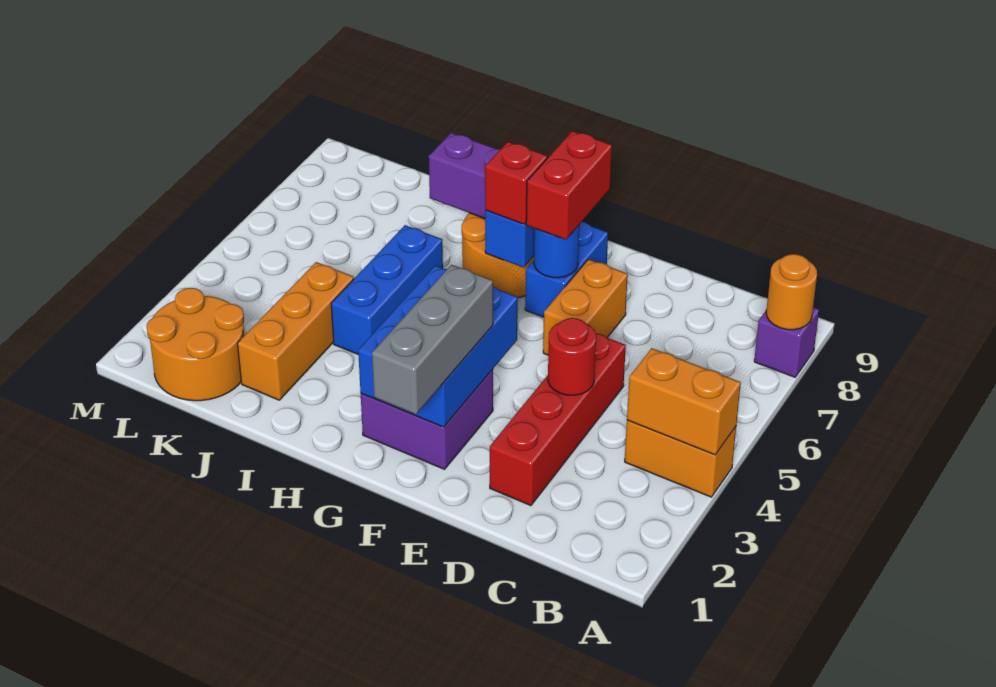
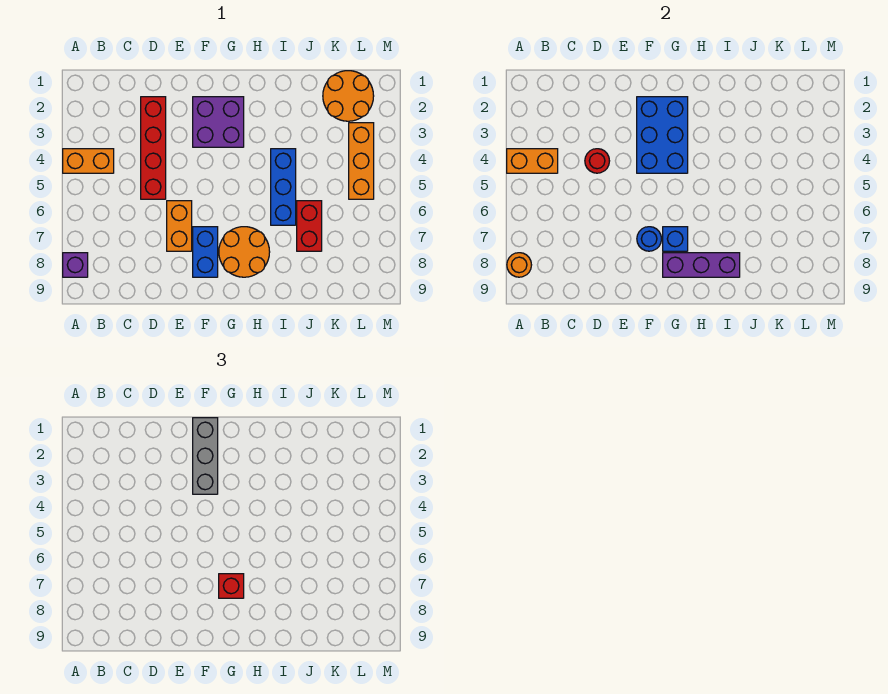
red brick F7:F8 level 3 -> red brick J6:J7 level 1
orange brick J2:J4 level 1 -> orange brick L3:L5 level 1

